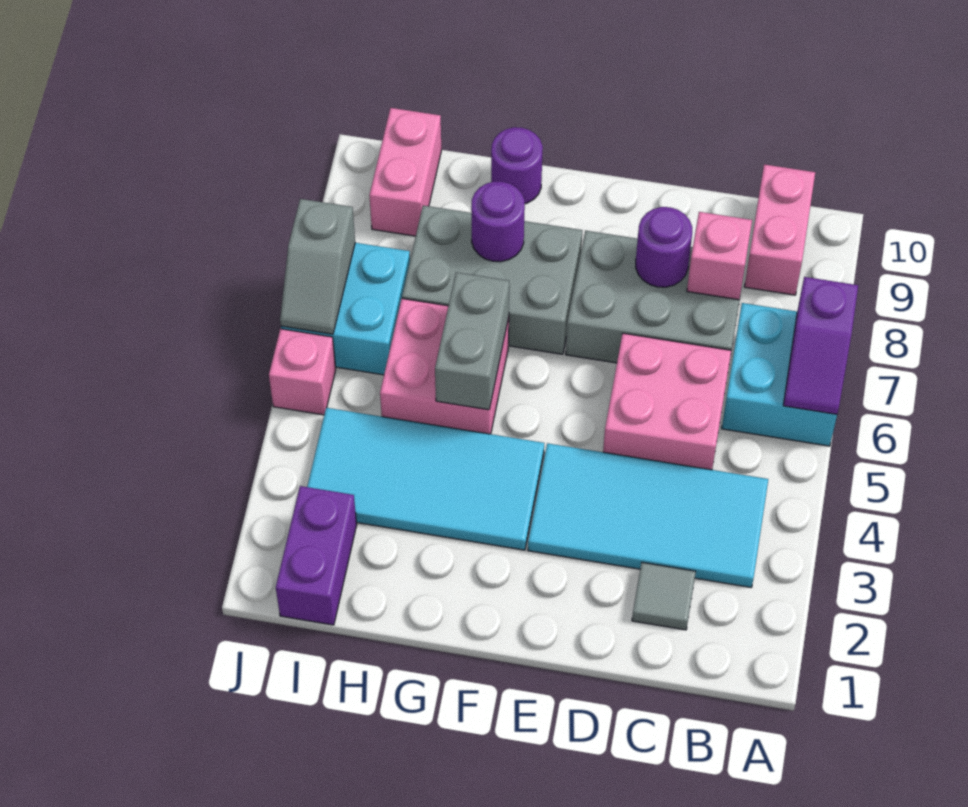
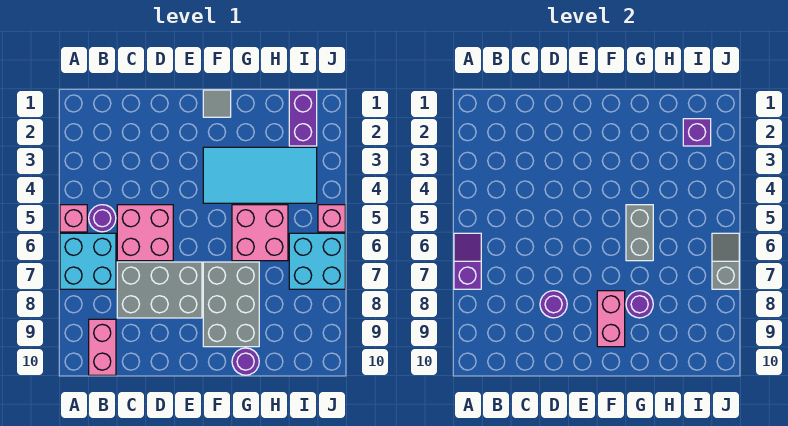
cyan tile B3:E4 level 1 -> none
none -> purple round brick B5 level 1
grey tile C2 level 1 -> grey tile F1 level 1
pink brick C8 level 2 -> pink brick A5 level 1
grey brick F7:H8 level 1 -> grey brick F7:G9 level 1
none -> purple brick I2 level 2
pink brick I9:I10 level 1 -> pink brick F8:F9 level 2

